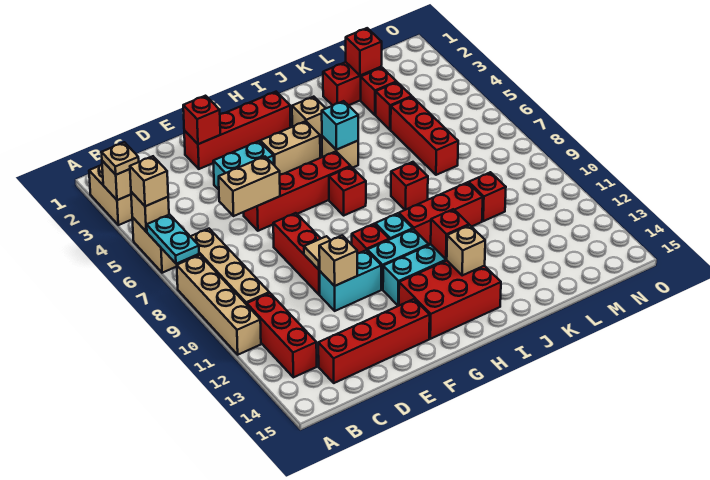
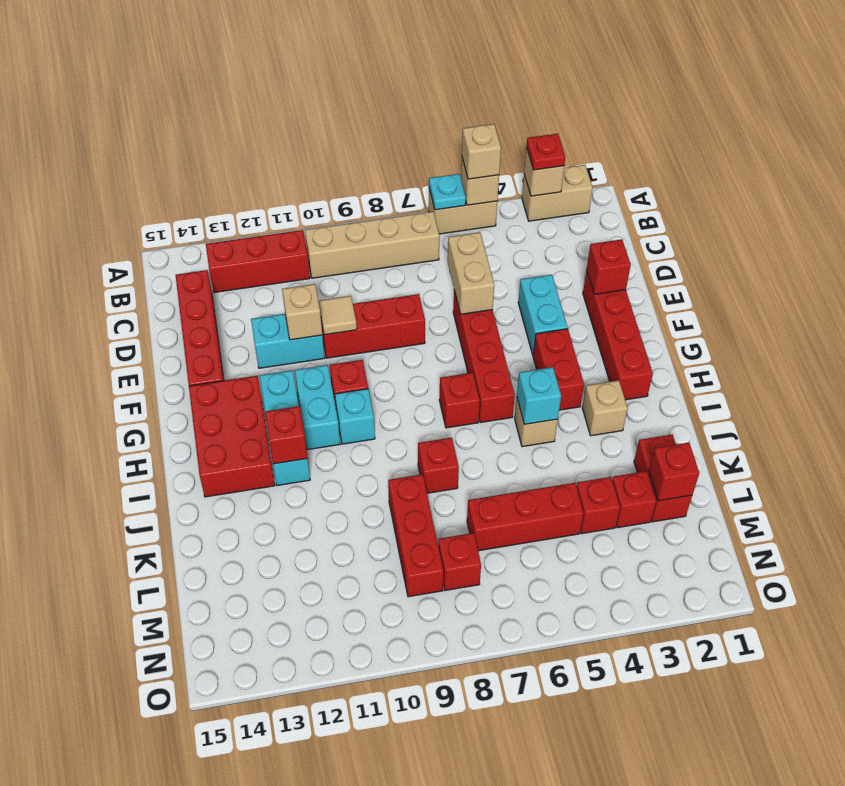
tan plate A3 level 3 -> red plate A3 level 3
cyan plate A6:A7 level 2 -> cyan plate A6 level 2
tan brick A8:A11 level 1 -> none
cyan brick E11:F11 level 1 -> cyan brick E11:E12 level 1
tan brick G4:H4 level 1 -> red brick G4:H4 level 1
red brick I10:K10 level 1 -> red brick K9:M9 level 1
tan brick I13 level 2 -> none
red brick L10 level 1 -> red brick M8 level 1

